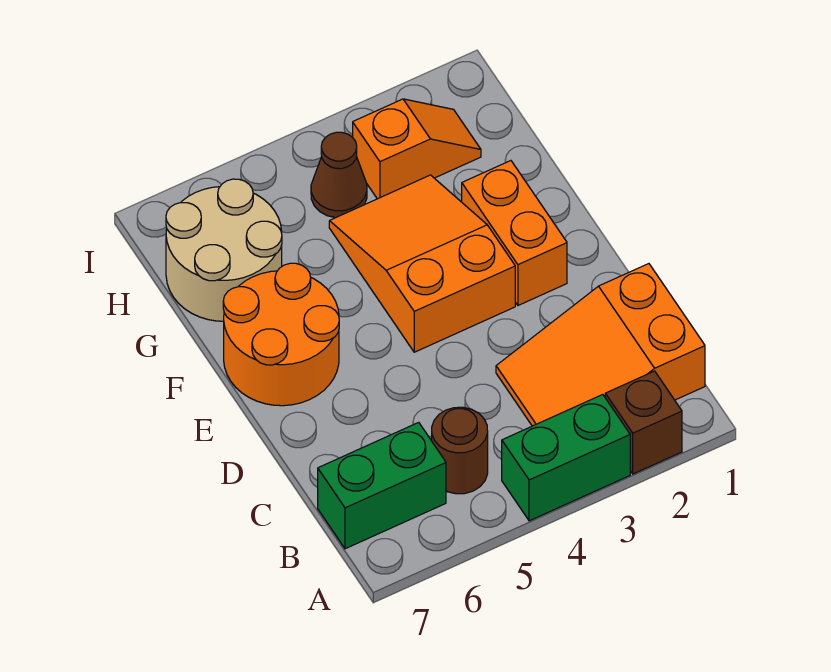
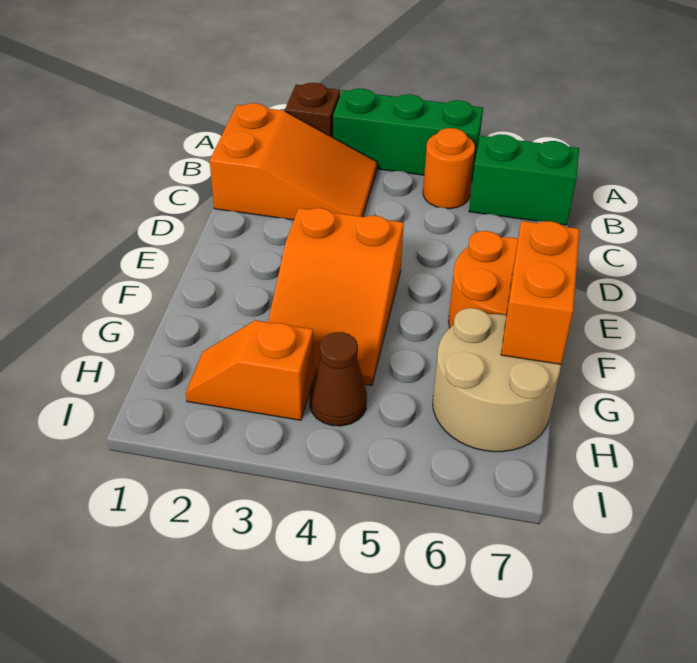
green brick A3:A4 level 1 -> green brick A3:A5 level 1
brown round brick B5 level 1 -> orange round brick B5 level 1
orange brick E2:F2 level 1 -> orange brick F7:G7 level 2

